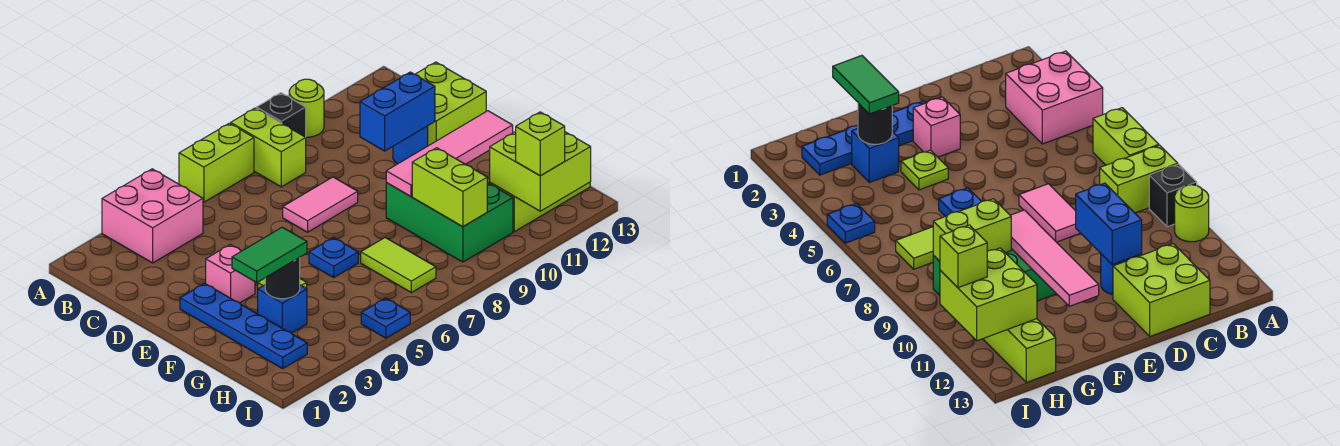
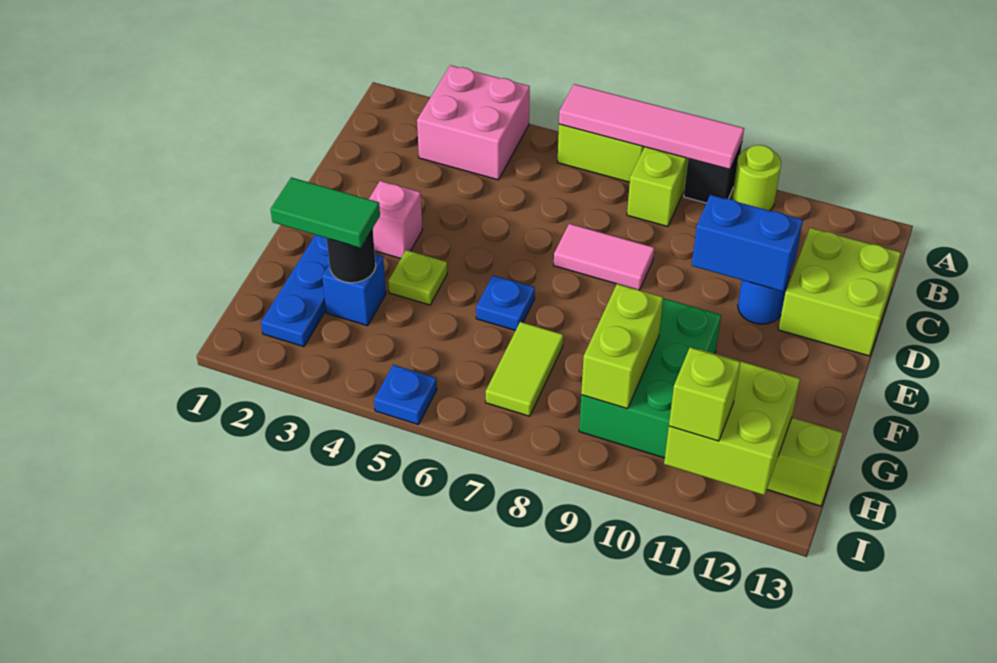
pink tile F9:F12 level 2 -> pink tile A6:A9 level 2

